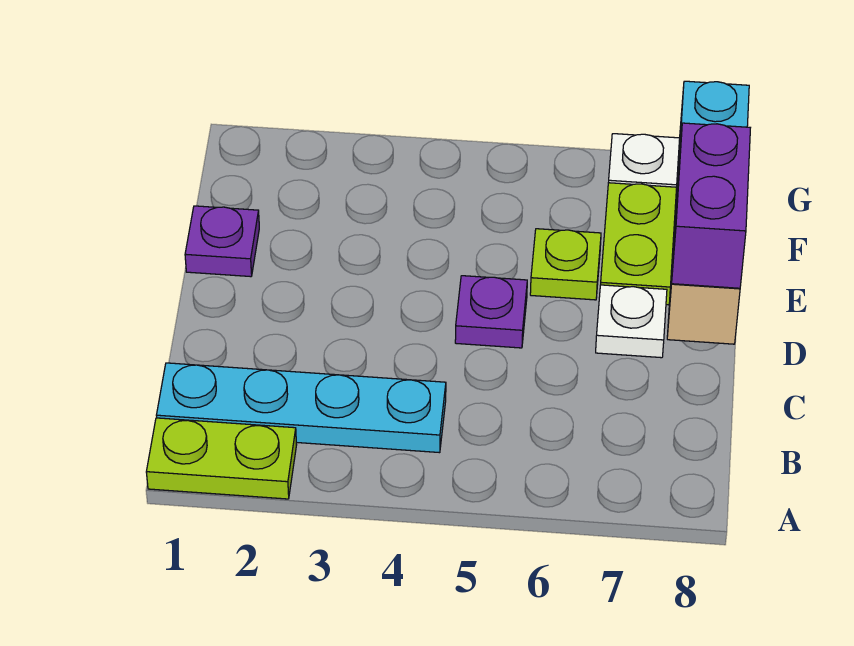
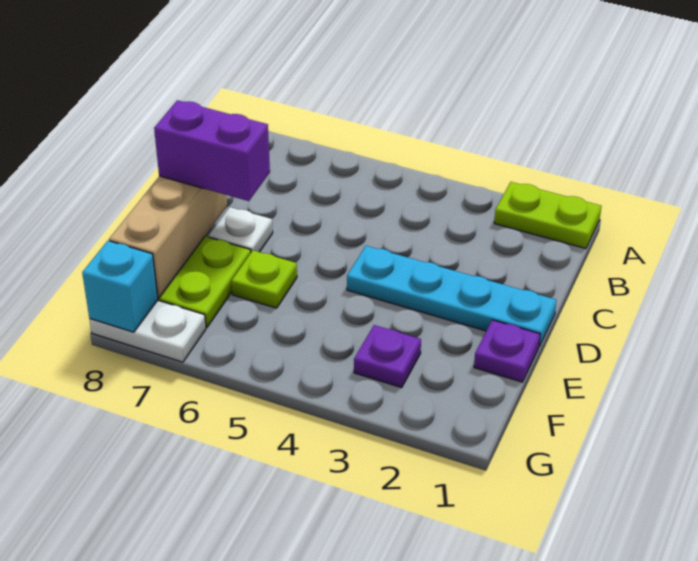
cyan plate B1:B4 level 1 -> cyan plate D1:D4 level 1
purple plate D5 level 1 -> purple plate F3 level 1
purple brick D8:E8 level 3 -> purple brick D7:D8 level 3

